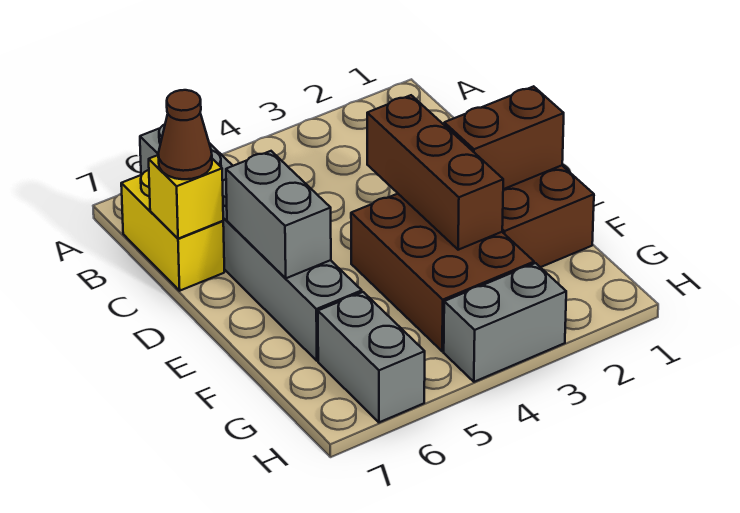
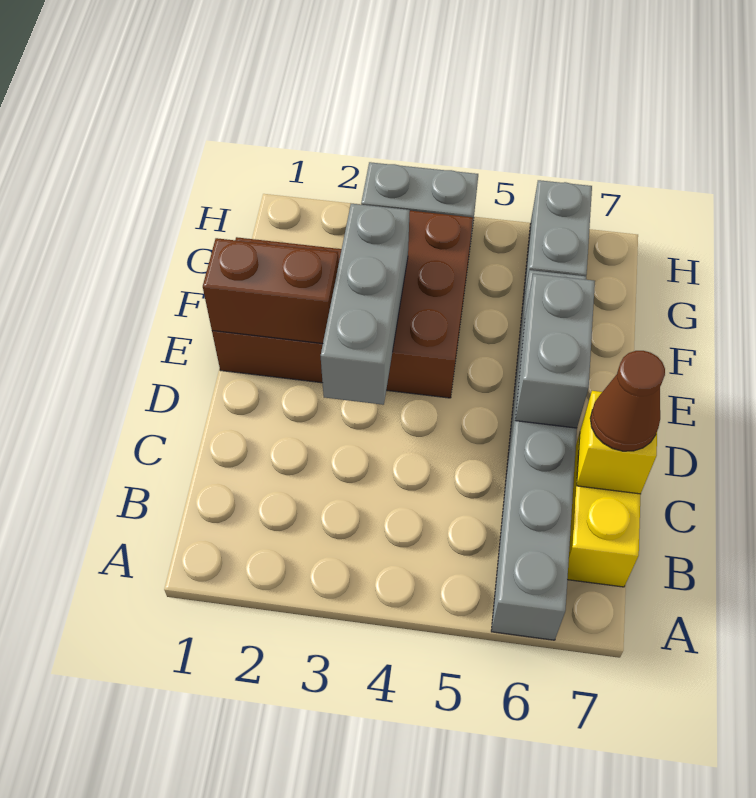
brown brick D3:F3 level 2 -> grey brick D3:F3 level 2

